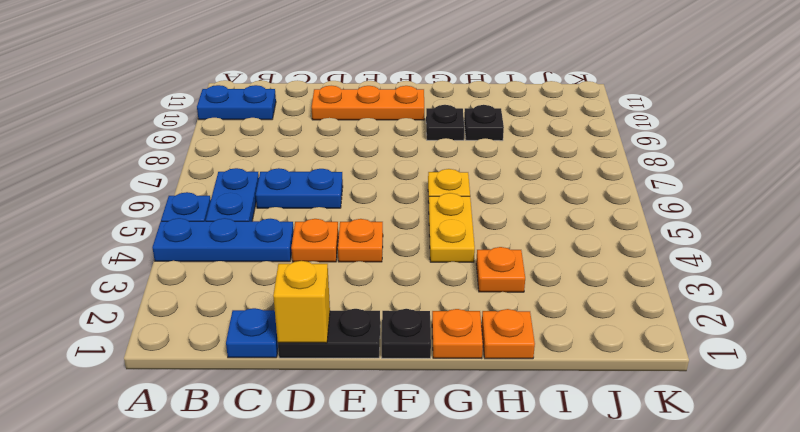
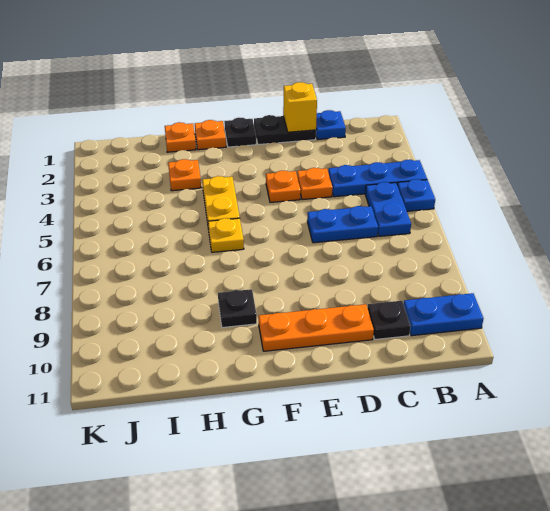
black plate H9 level 1 -> black plate C10 level 1

